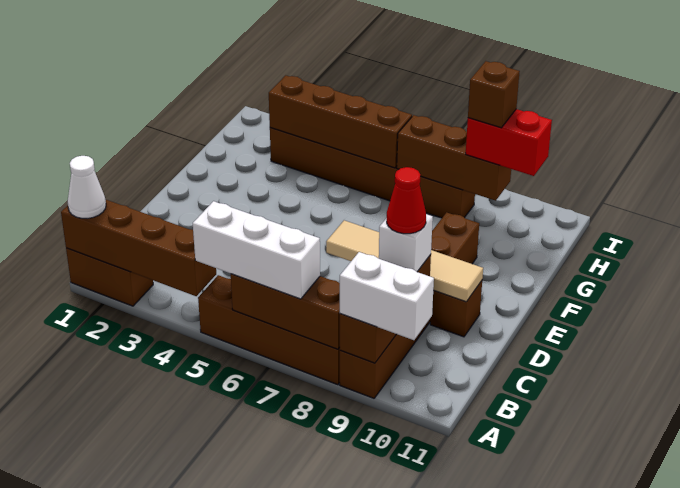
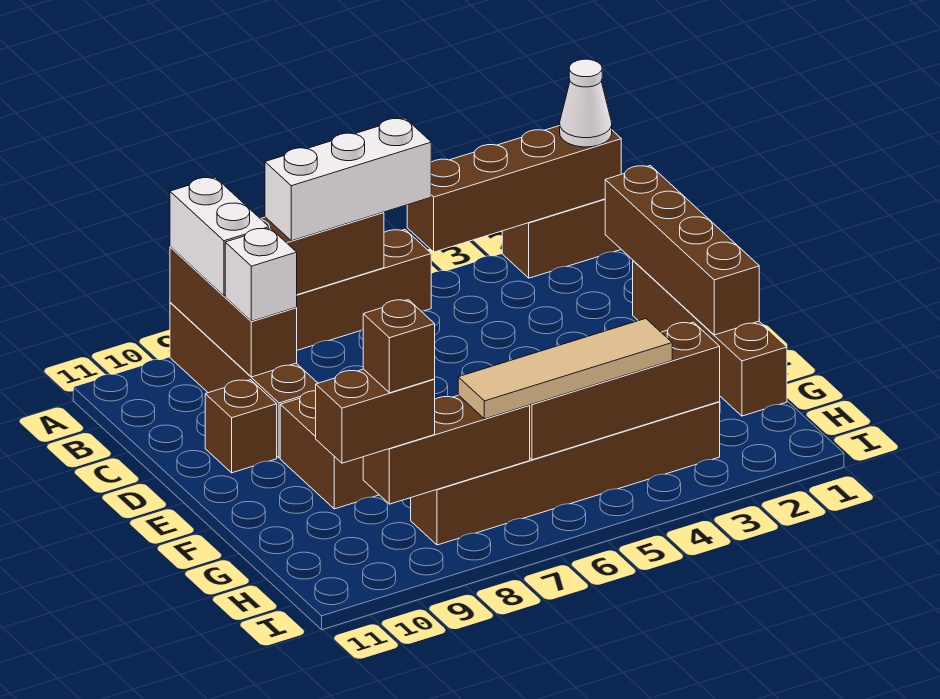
white brick A9:A10 level 3 -> white brick A9:B9 level 3
none -> brown brick C1:F1 level 2
red cone C9 level 4 -> none
none -> brown brick D1:G1 level 1
tan tile D7:D10 level 2 -> tan tile H4:H7 level 3
red brick H9:H10 level 3 -> brown brick H9:H10 level 3

